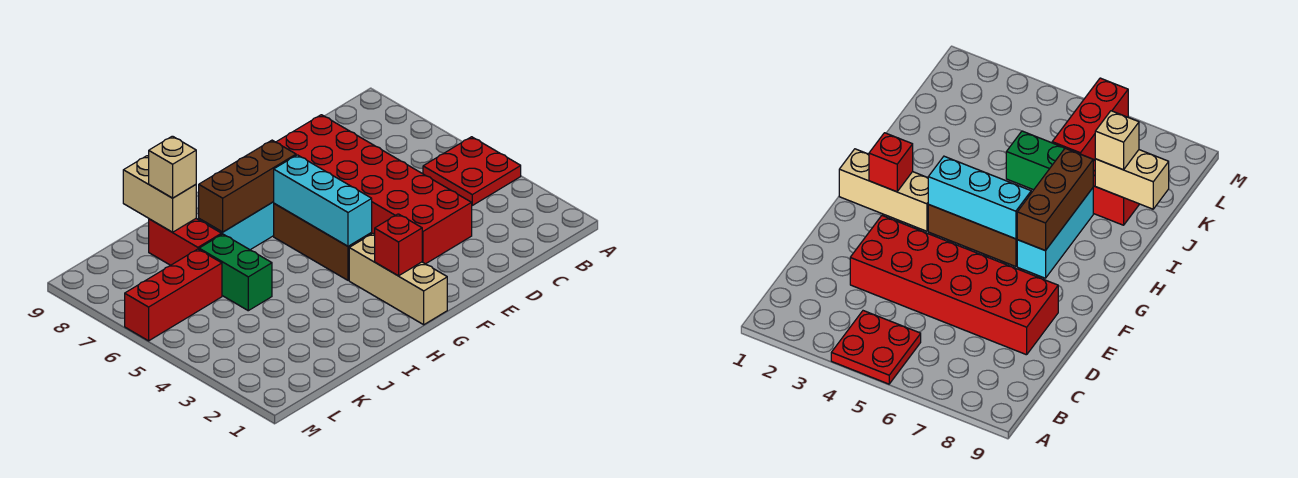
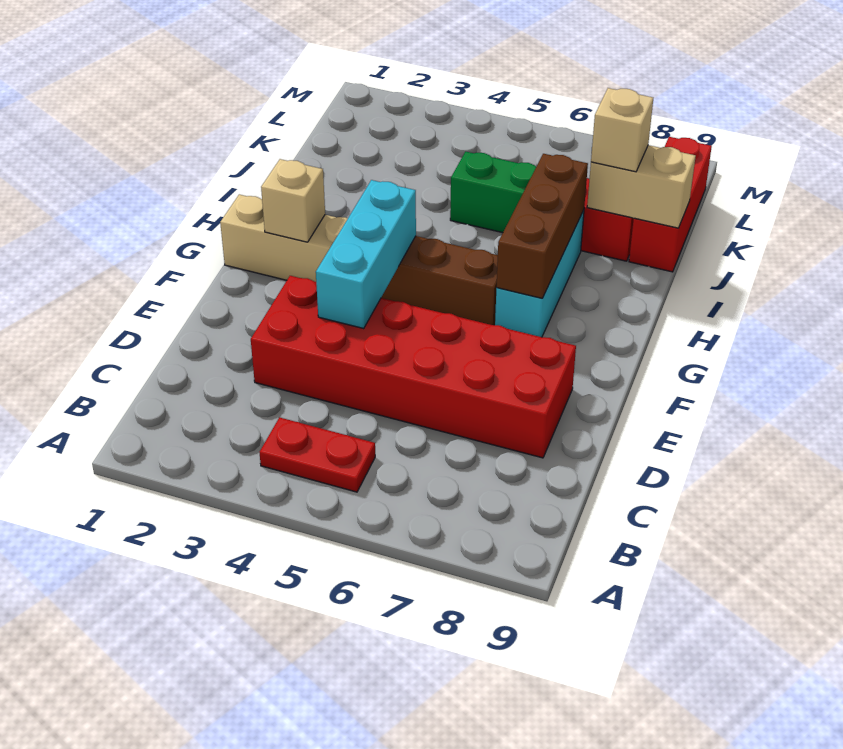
red plate A4:B5 level 1 -> red plate B4:B5 level 1
red brick G2 level 2 -> tan brick G2 level 2
cyan brick G4:G6 level 2 -> cyan brick E4:G4 level 2
red brick K6:M6 level 1 -> red brick J9:L9 level 1

